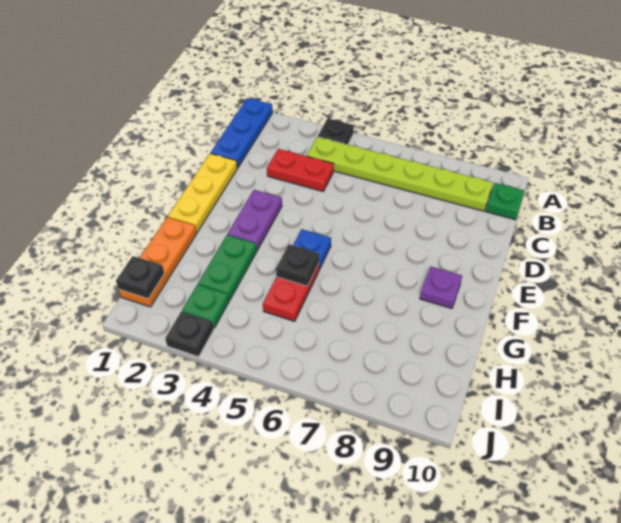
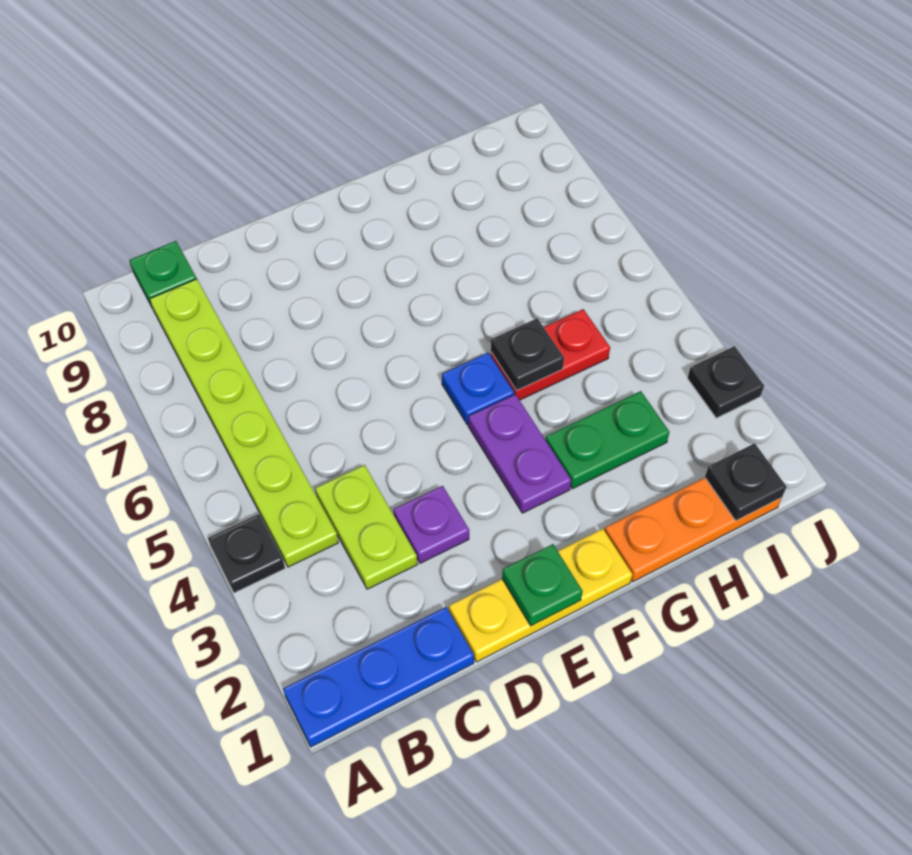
red plate C3:C4 level 1 -> lime plate C3:C4 level 1
purple plate E3:F3 level 1 -> purple plate F3:F4 level 1
purple plate F9 level 1 -> purple plate D3 level 1
green plate I3 level 1 -> green plate E1 level 2

